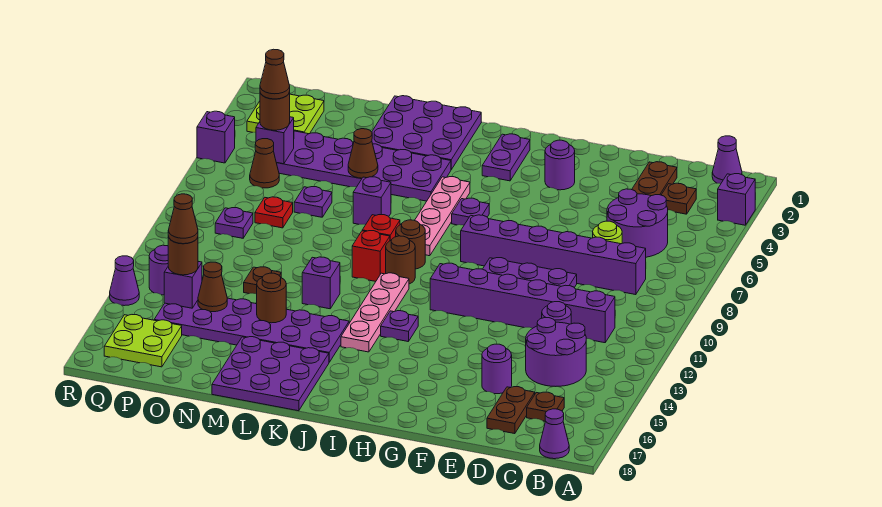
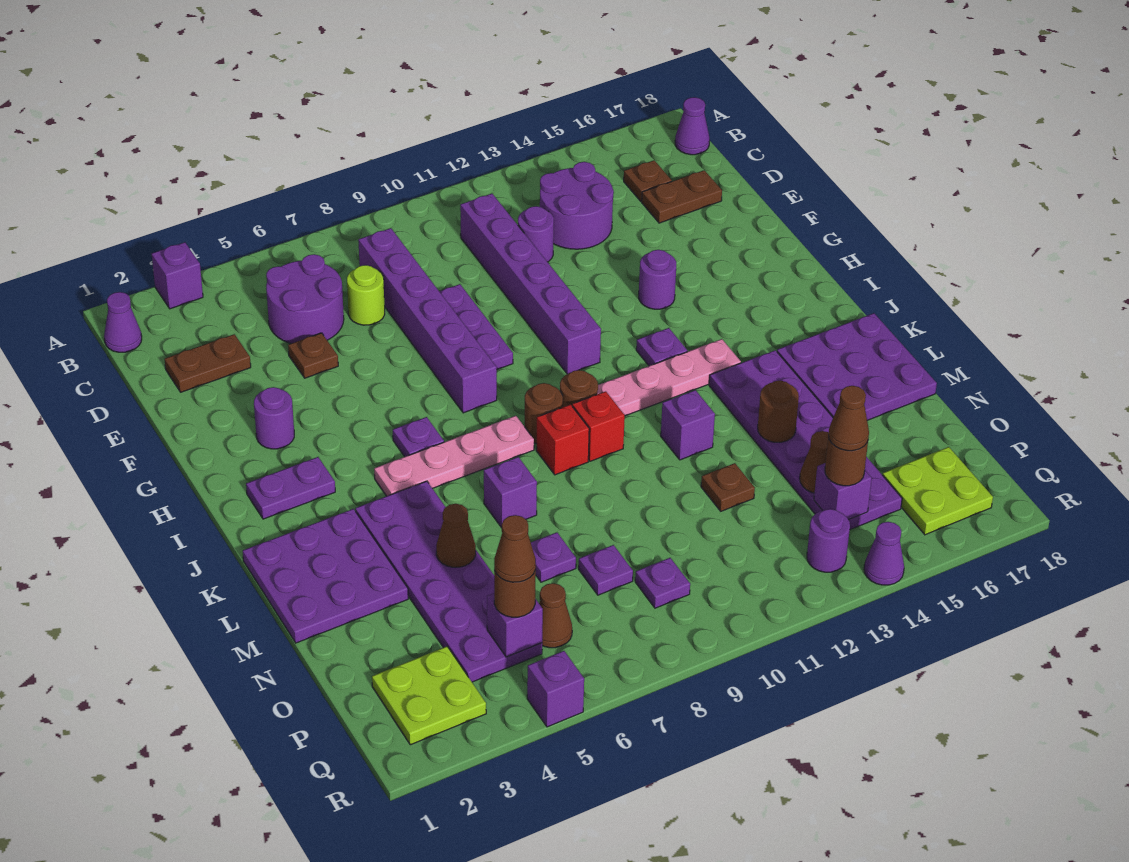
brown plate C3 level 1 -> brown plate E5 level 1
purple round brick E15 level 1 -> purple round brick G14 level 1
red plate O8 level 1 -> purple plate O8 level 1

